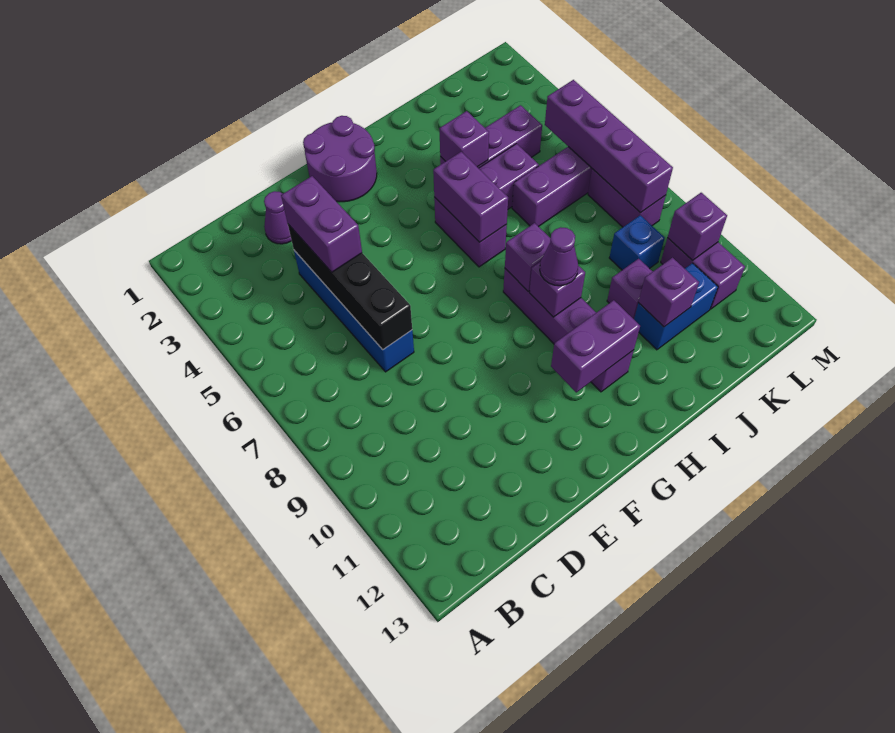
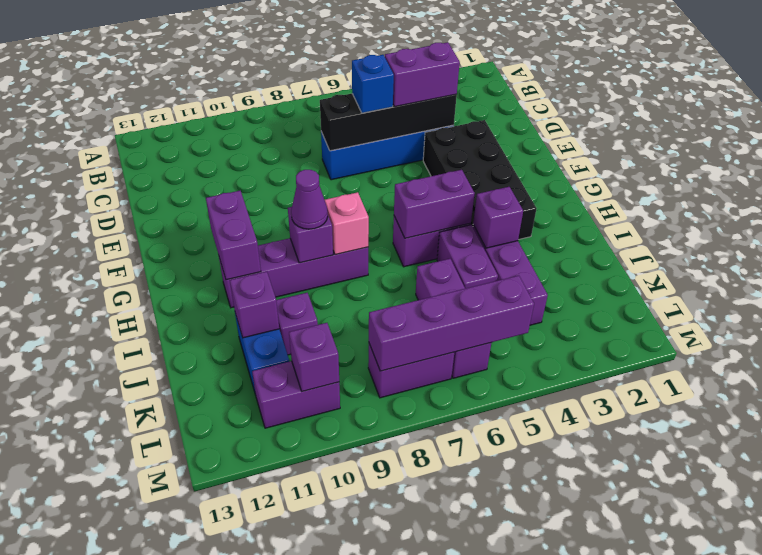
purple cone D2 level 1 -> none
none -> black brick E3:H4 level 1
purple round brick F1:G2 level 1 -> none
purple brick H8 level 2 -> pink brick H8 level 2
blue brick K9 level 1 -> blue brick D6 level 3

